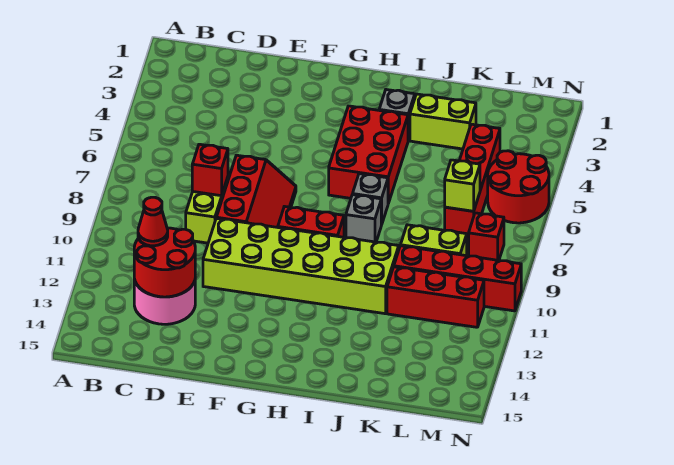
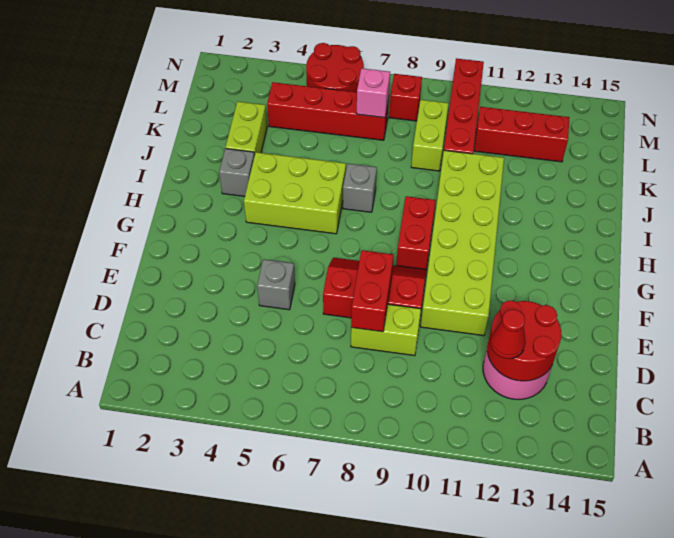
red brick D8 level 2 -> red brick D8:E8 level 2
red brick H4:I6 level 1 -> lime brick H4:I6 level 1
grey brick I8 level 1 -> grey brick E5 level 1
red brick K11:M11 level 1 -> red brick L11:L13 level 1
lime brick L7 level 2 -> pink brick L7 level 2

